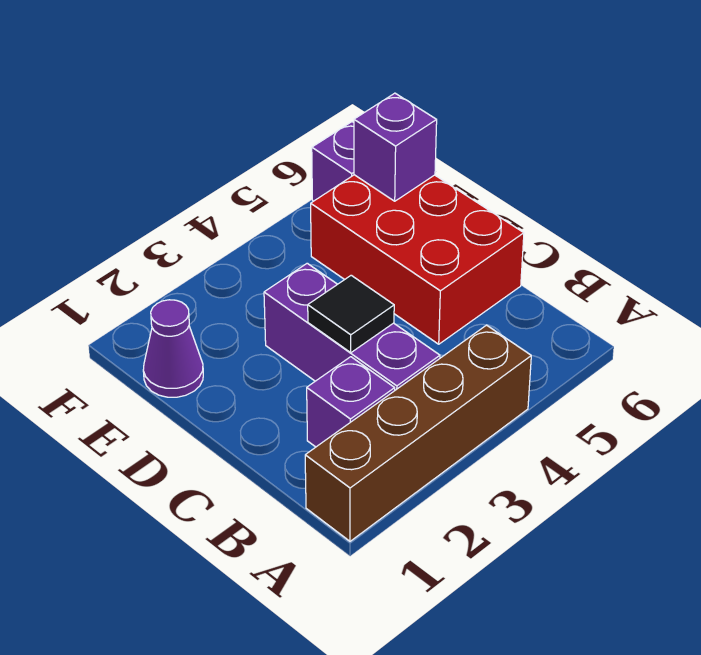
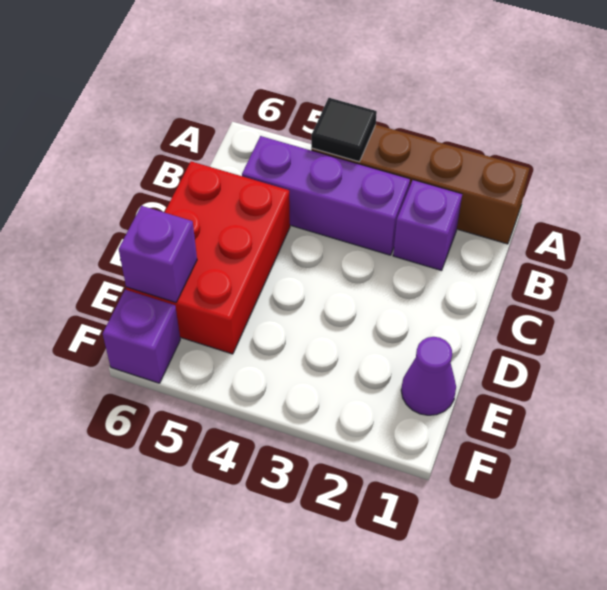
purple brick B3:D3 level 1 -> purple brick B3:B5 level 1
black tile C3 level 2 -> black tile A4 level 2

